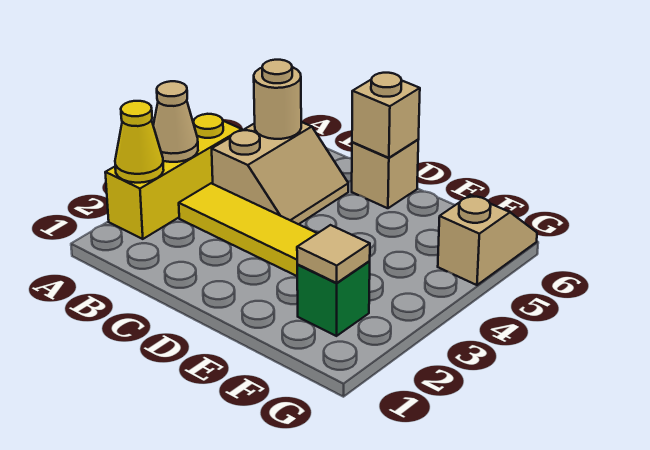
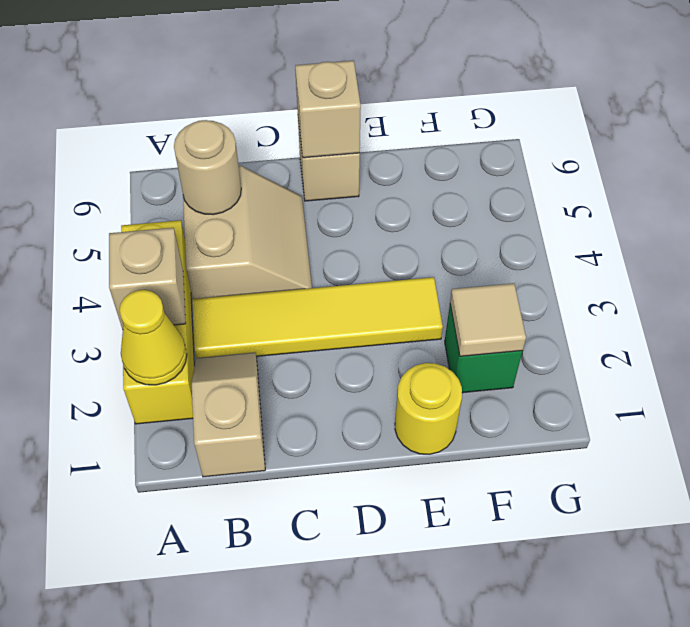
tan cone A3 level 2 -> tan brick A3 level 2
none -> yellow round brick E1 level 1
tan slope G5:G6 level 1 top 5 -> tan slope B1:B2 level 1 top 1

